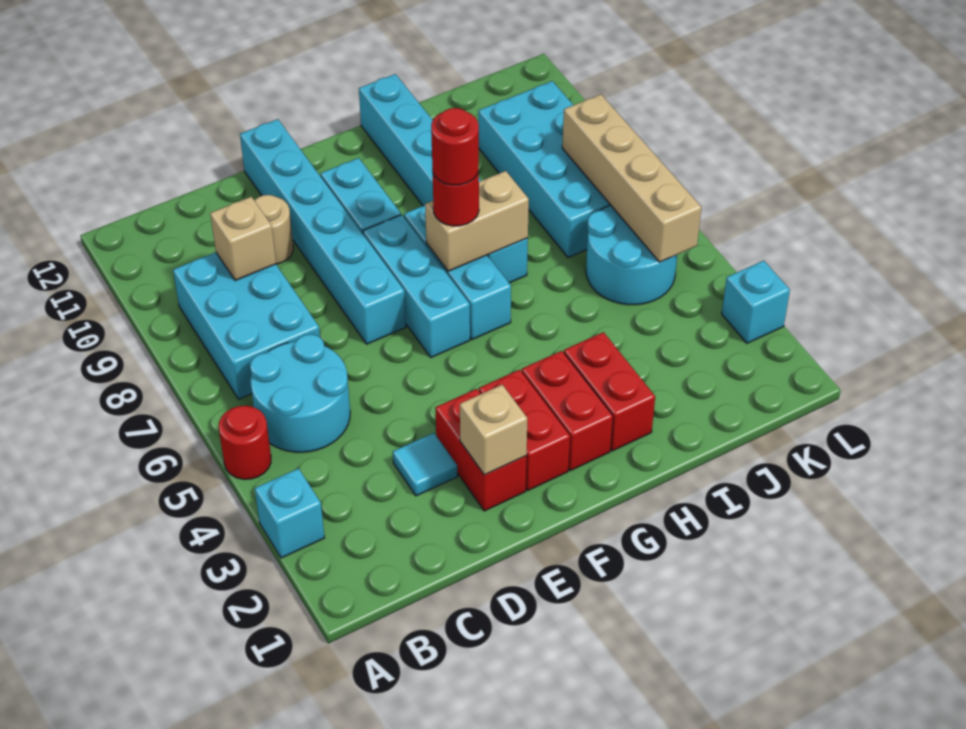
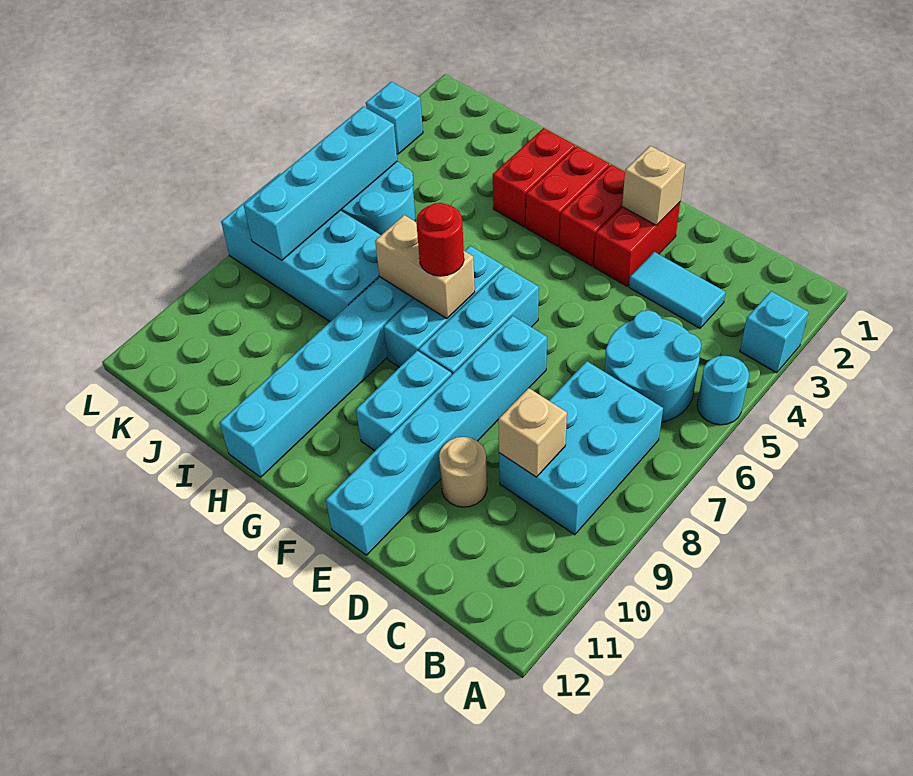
red round brick A5 level 1 -> cyan round brick A5 level 1
cyan tile D3 level 1 -> cyan tile C3:D3 level 1
red round brick G7 level 4 -> none
cyan brick J7:K10 level 1 -> cyan brick I7:L8 level 1
tan brick K5:K8 level 2 -> cyan brick K5:K8 level 2

